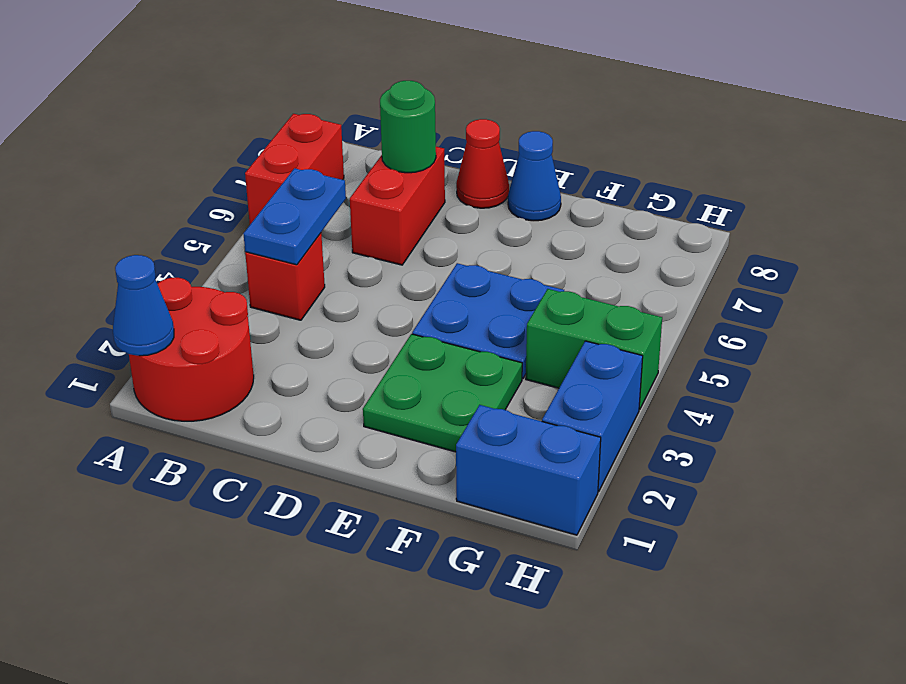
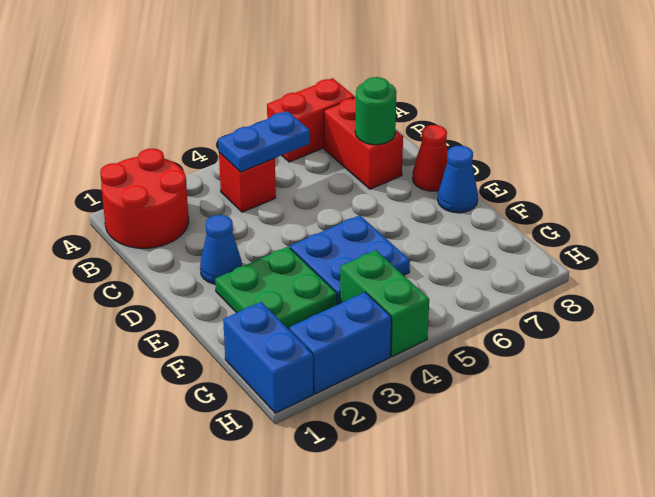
blue cone A1 level 2 -> blue cone D2 level 1
red brick C6:C7 level 1 -> red brick B7:C7 level 1

